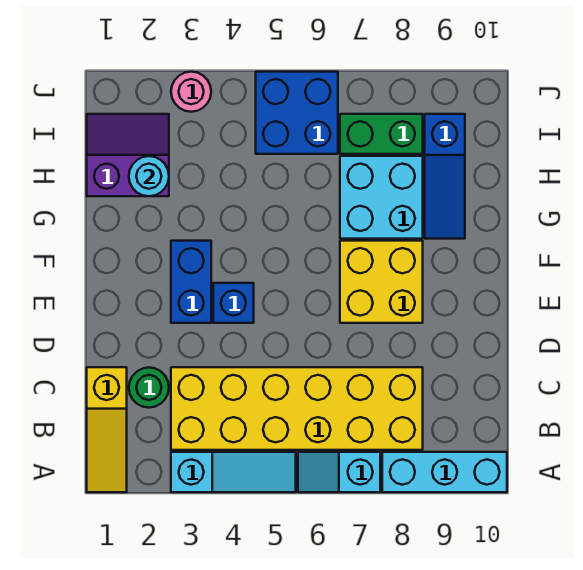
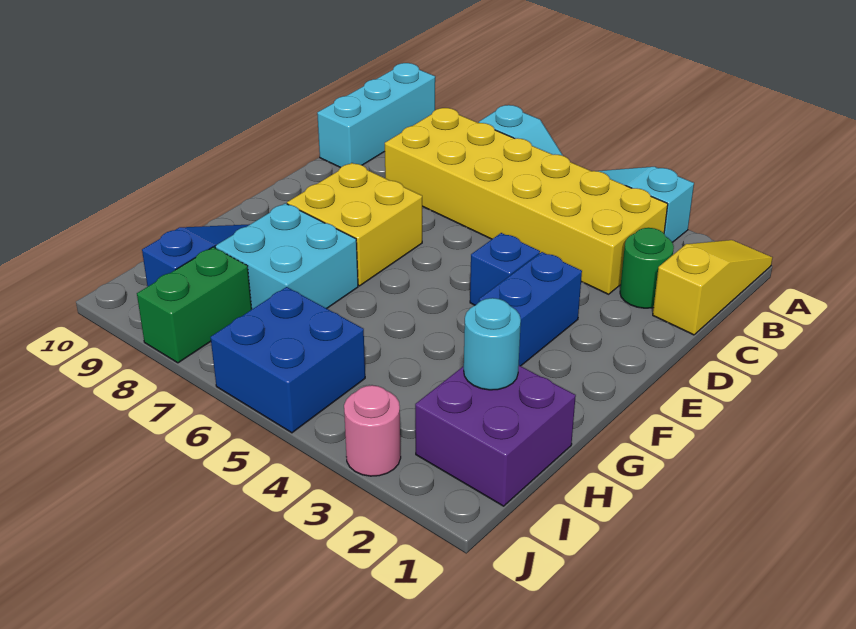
cyan brick A8:A10 level 1 -> cyan brick A10:C10 level 1
purple slope H1:I2 level 1 top H -> purple brick H1:I2 level 1
green brick I7:I8 level 1 -> green brick I8:J8 level 1

